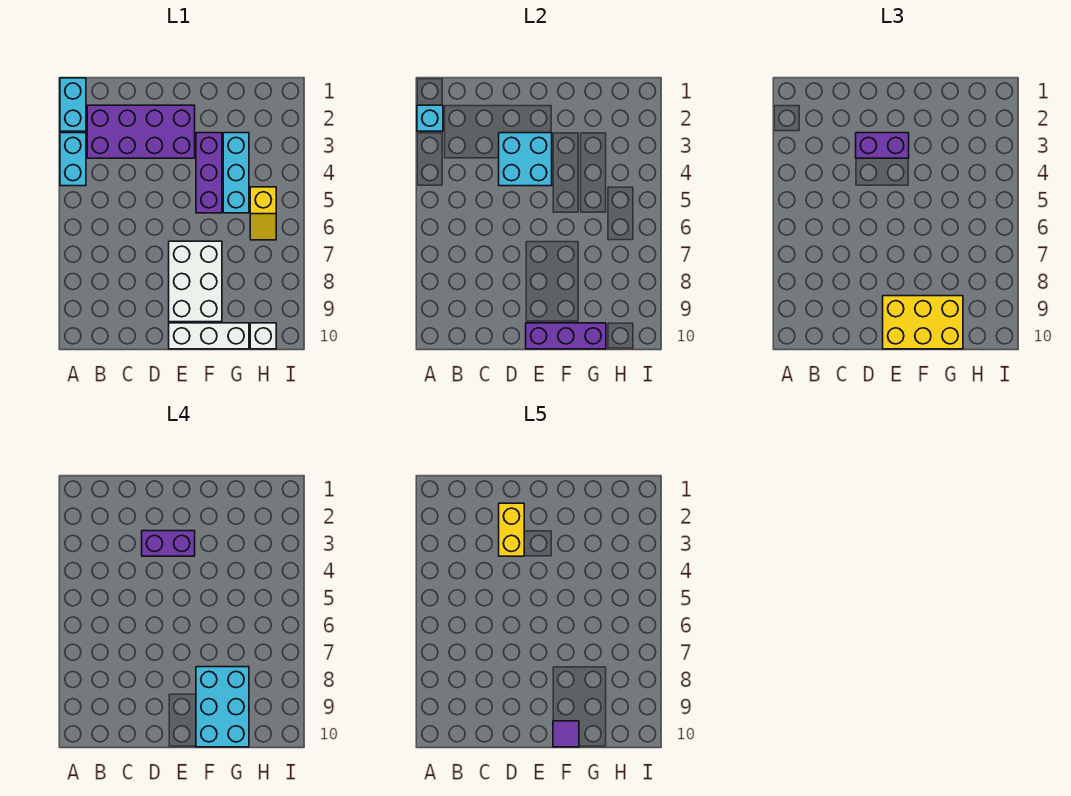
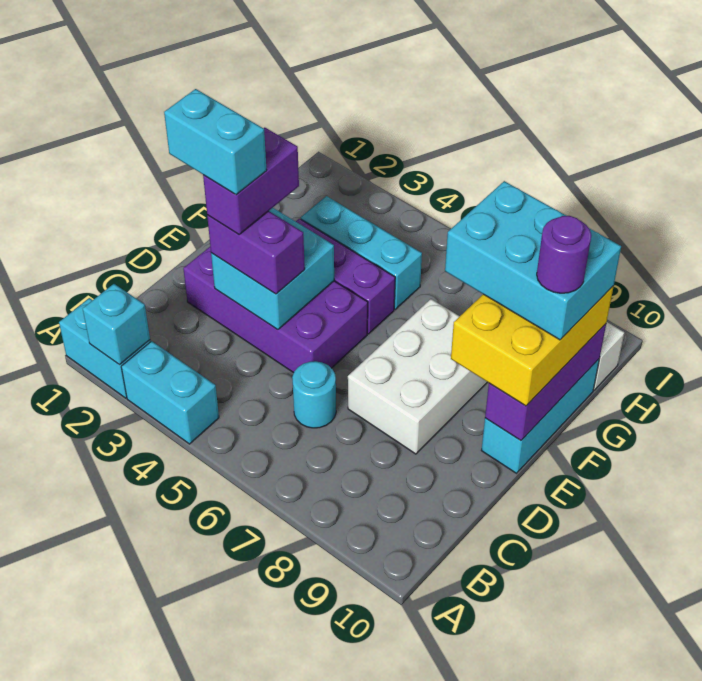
purple brick B2:E3 level 1 -> purple brick D2:E5 level 1
none -> cyan round brick C6 level 1
yellow brick D2:D3 level 5 -> cyan brick D2:D3 level 5
purple brick D3:E3 level 3 -> purple brick D3:D4 level 3
white brick E7:F9 level 1 -> white brick D7:F8 level 1
white brick E10:G10 level 1 -> cyan brick E10:G10 level 1
purple tile F10 level 5 -> purple round brick F10 level 5
yellow slope H5:H6 level 1 top 5 -> none

